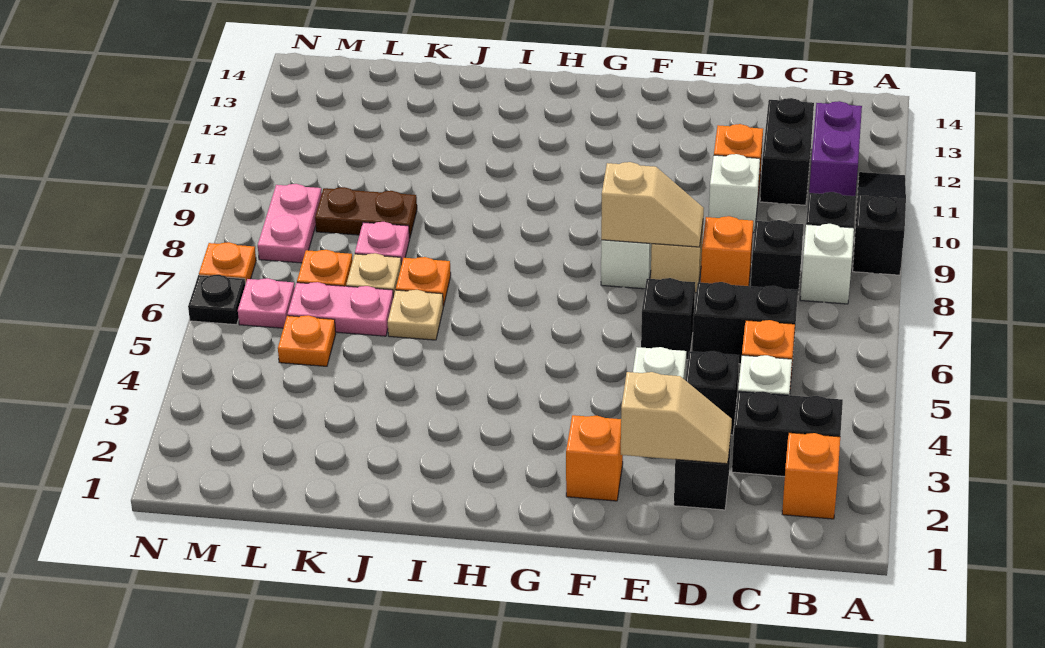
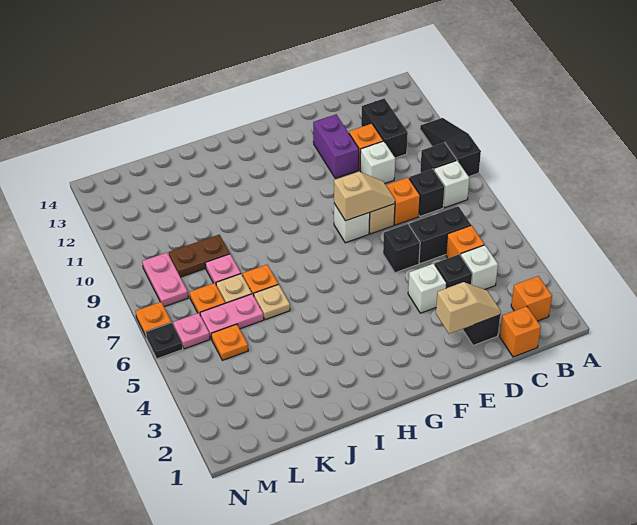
black brick B3:C3 level 1 -> none
purple brick B11:B12 level 1 -> purple brick E11:E12 level 1
orange brick F2 level 1 -> orange brick C1 level 1

